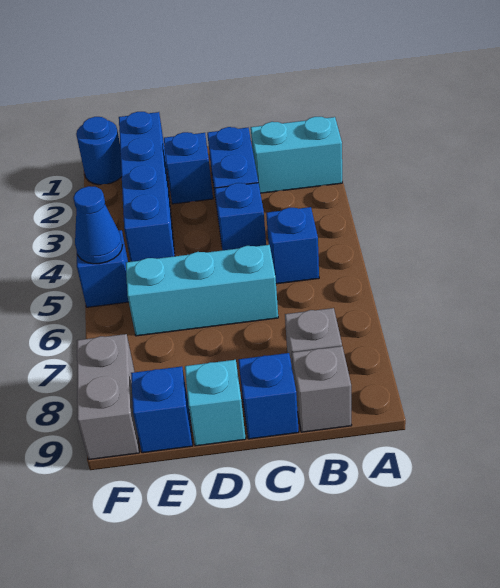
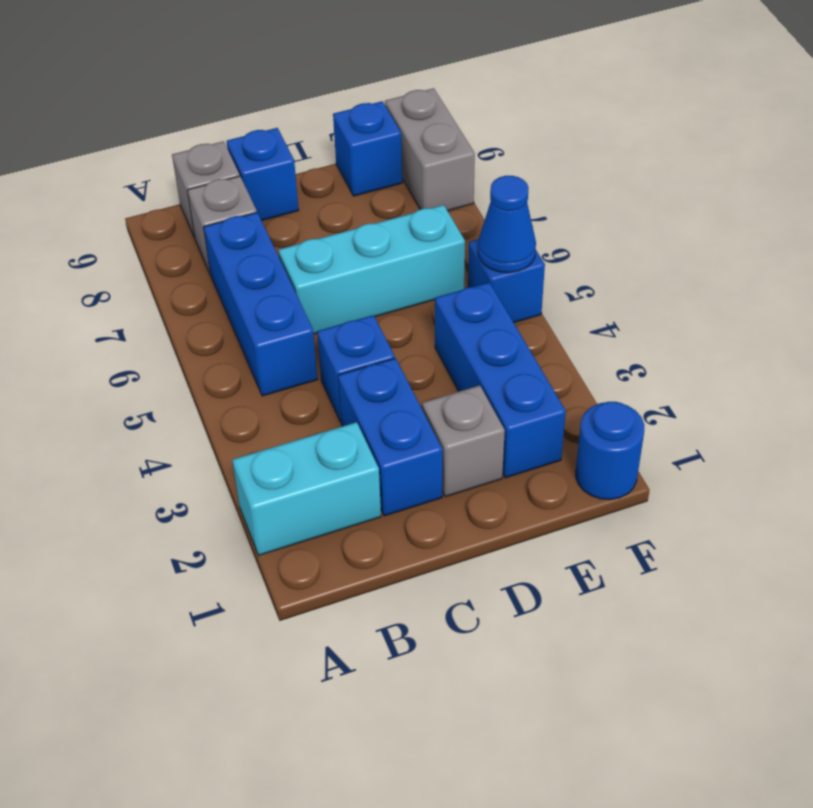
blue brick B5 level 1 -> blue brick B5:B7 level 1
blue brick D2 level 1 -> grey brick D2 level 1
cyan brick D9 level 1 -> none
blue brick E1:E4 level 1 -> blue brick E2:E4 level 1

